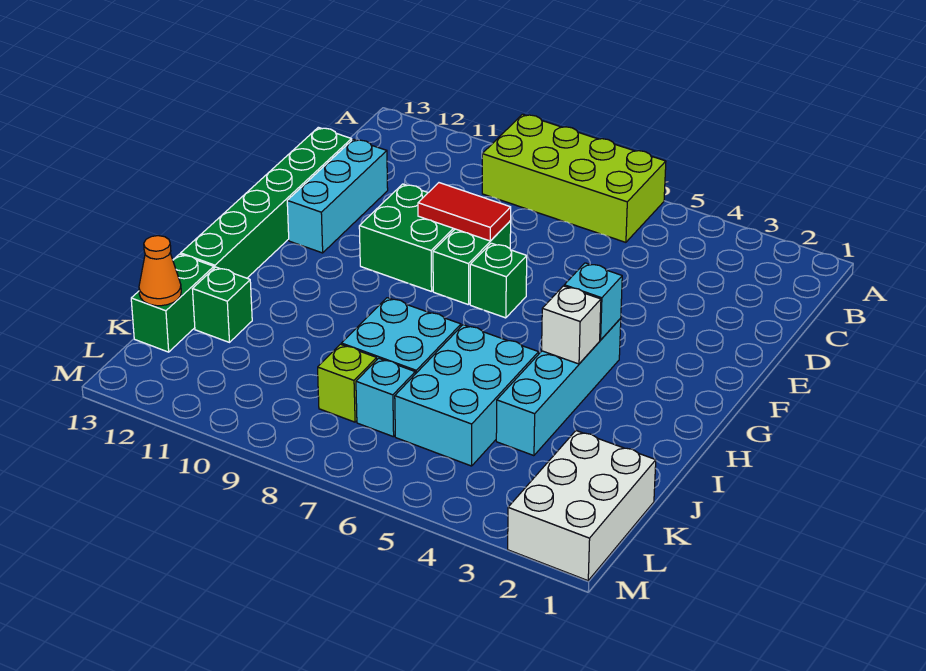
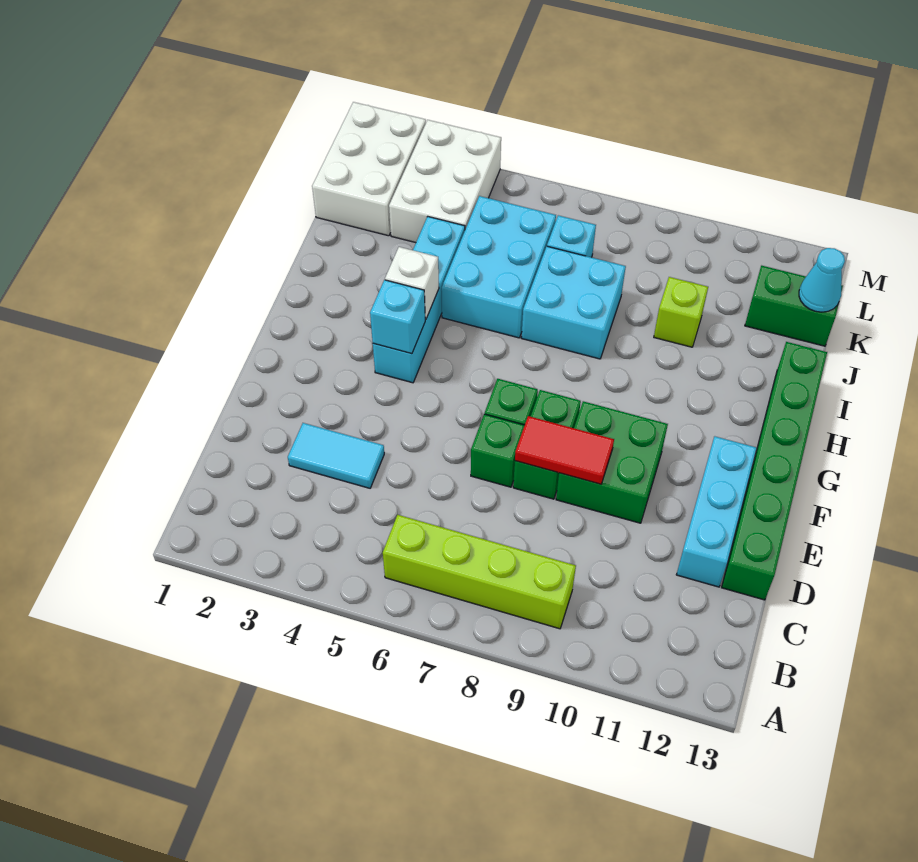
lime brick A6:B9 level 1 -> lime brick B6:B9 level 1
none -> cyan tile D3:D4 level 1
green brick J12 level 1 -> green brick E7 level 1
green brick J13:K13 level 1 -> green brick K12:K13 level 1
none -> white brick K3:M4 level 1
lime brick K8 level 1 -> lime brick J10 level 1
orange cone K13 level 2 -> cyan cone K13 level 2

